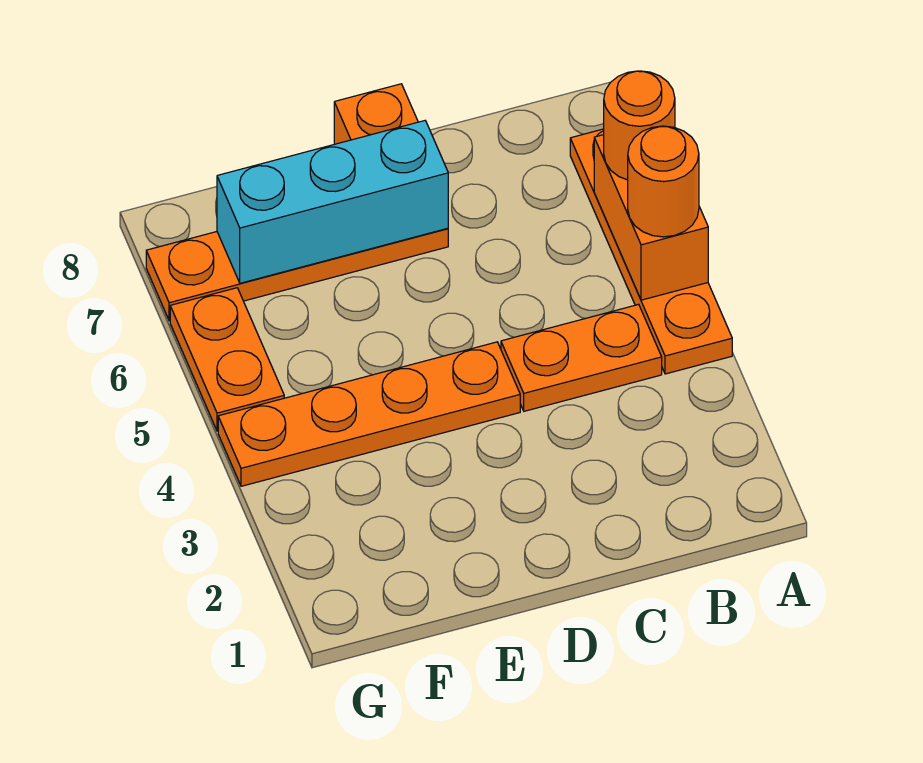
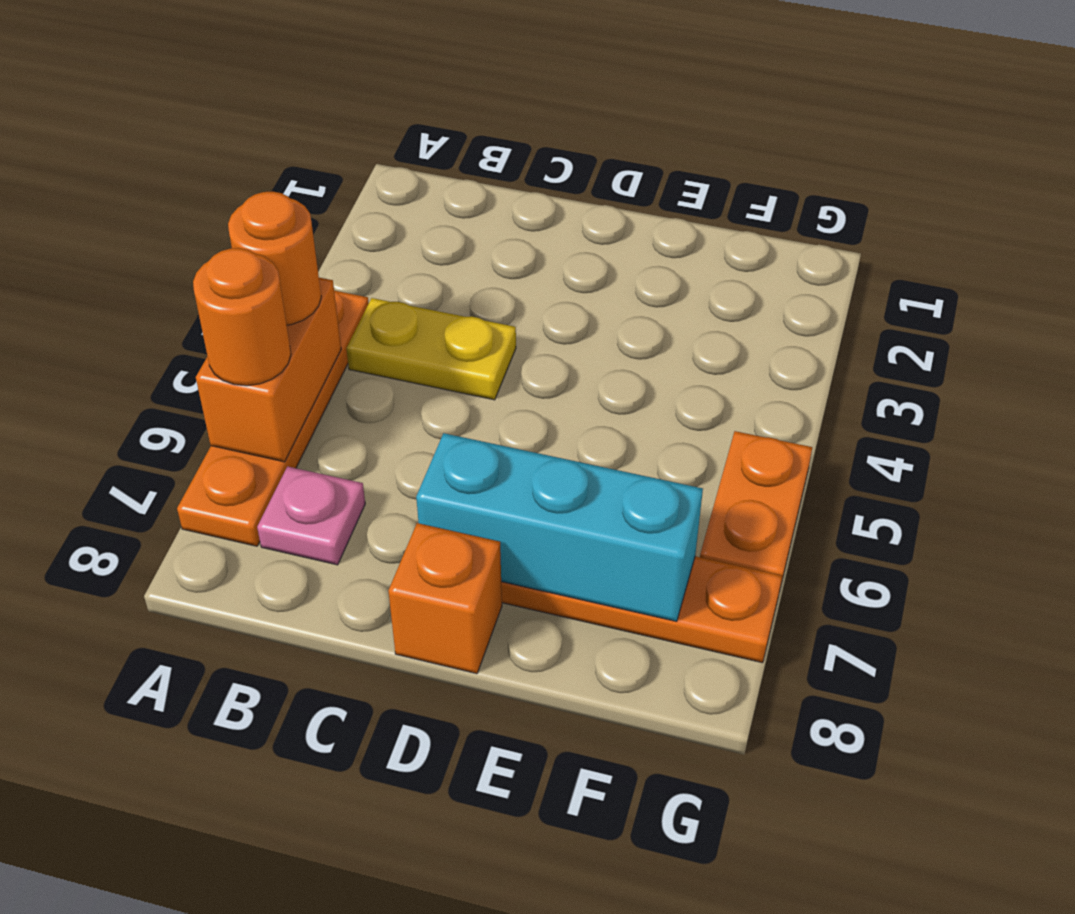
orange plate B4:C4 level 1 -> yellow plate B4:C4 level 1
none -> pink plate B7 level 1
orange plate D4:G4 level 1 -> none

